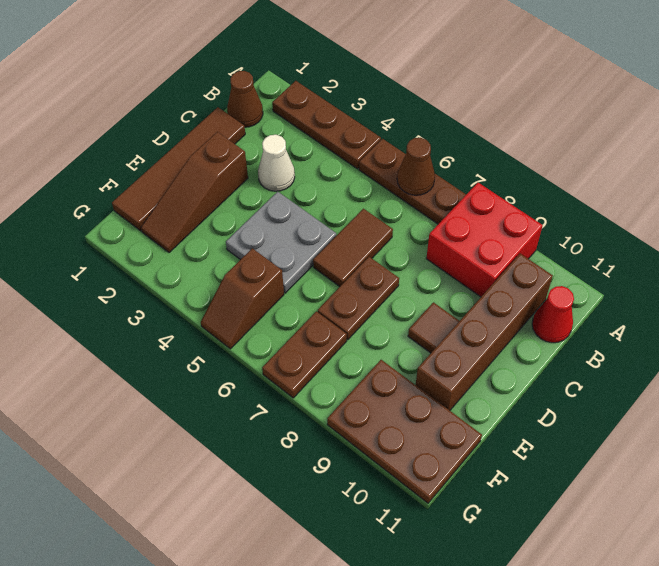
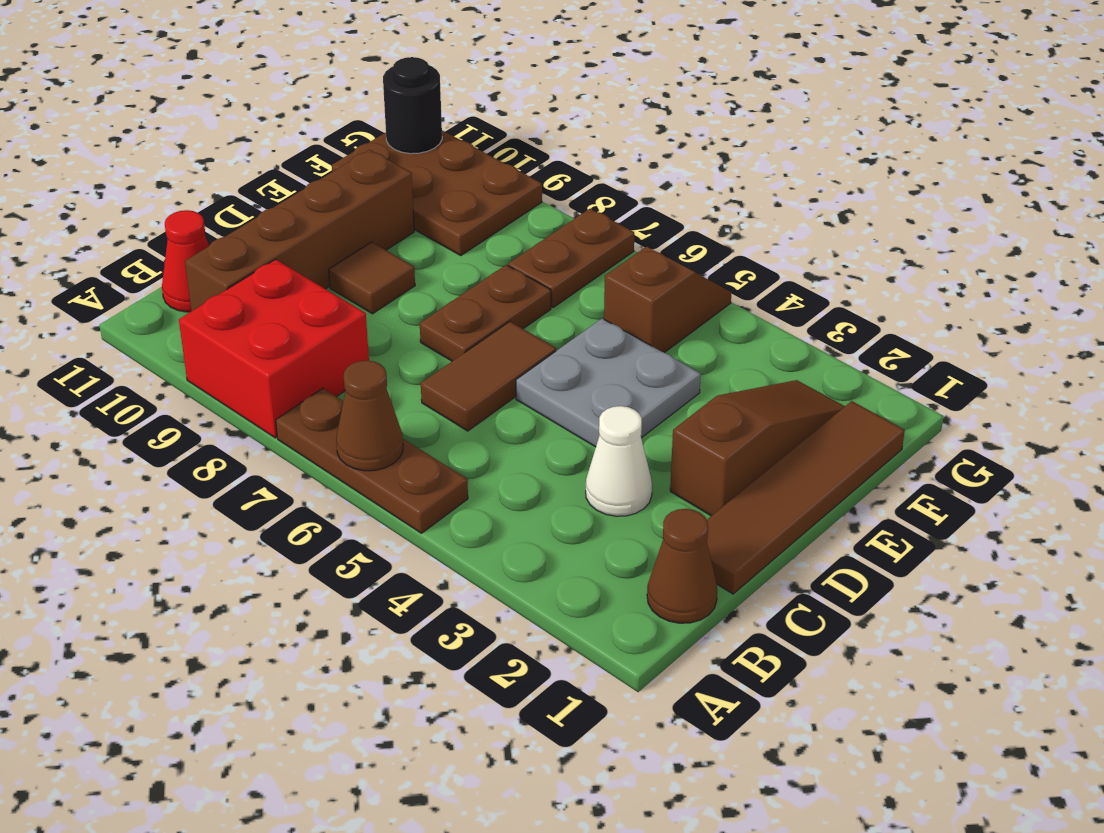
brown plate A2:A4 level 1 -> none
none -> black round brick G11 level 2

